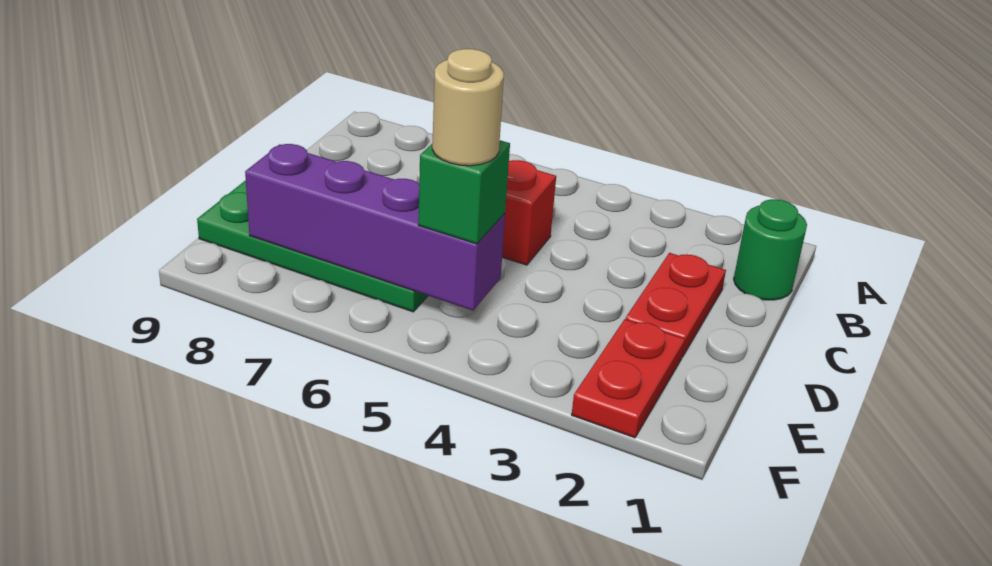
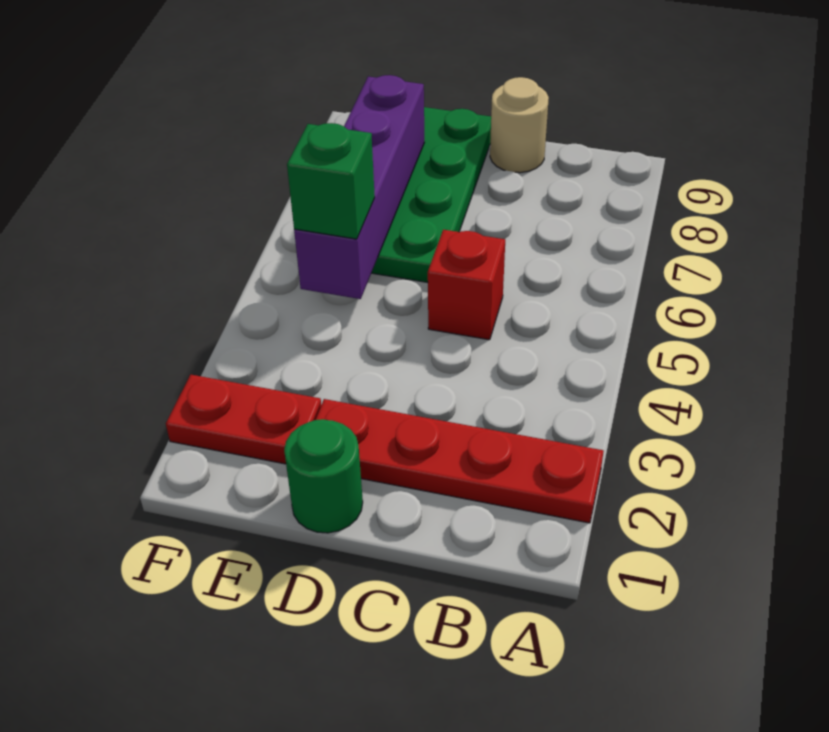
green round brick B1 level 1 -> green round brick D1 level 1
red plate C2:D2 level 1 -> red plate A2:D2 level 1
tan round brick E5 level 4 -> tan round brick C9 level 1

